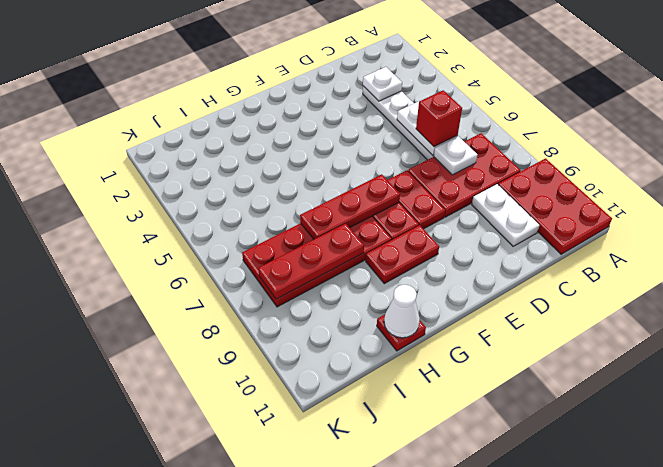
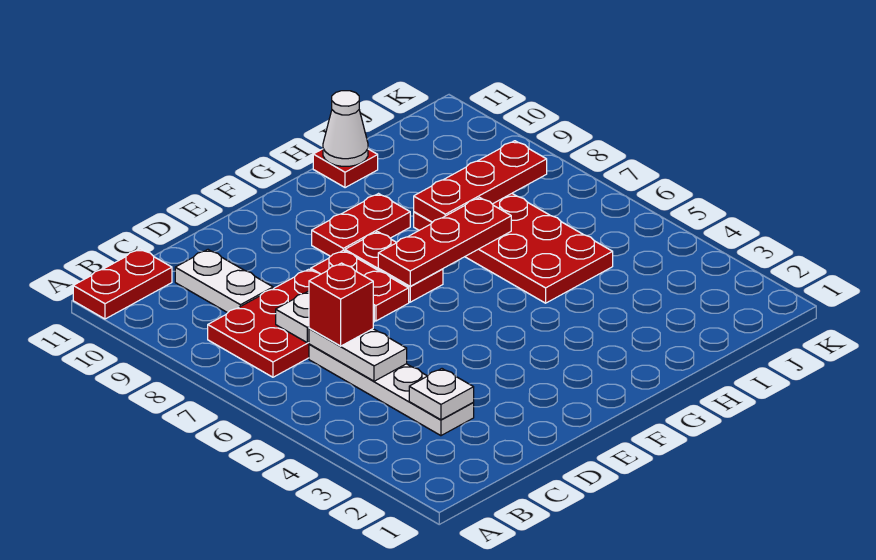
red plate A9:B11 level 1 -> red plate A11:B11 level 1
red plate G7:J8 level 1 -> red plate H5:I8 level 1

